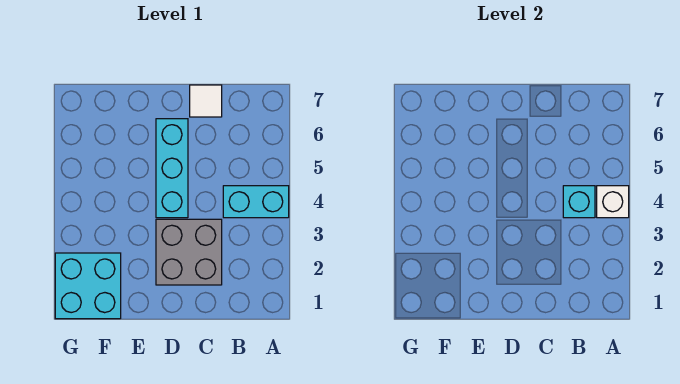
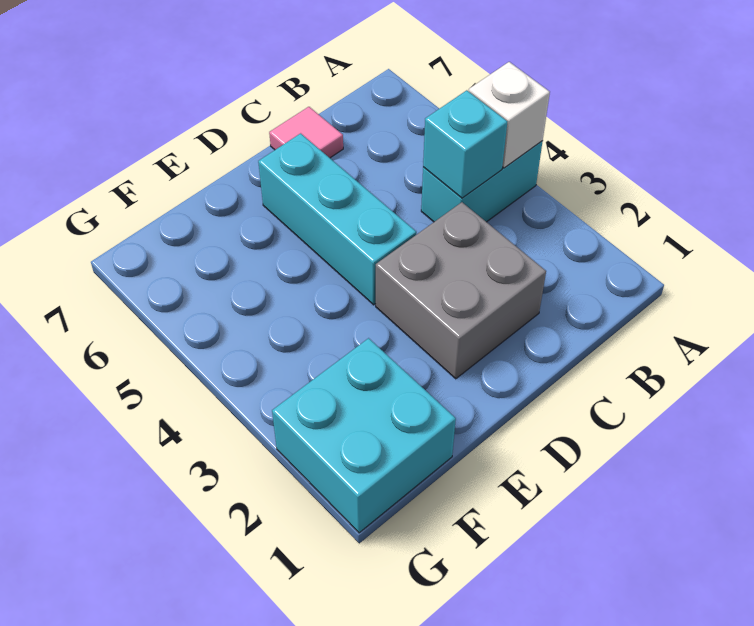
white tile C7 level 1 -> pink tile C7 level 1

